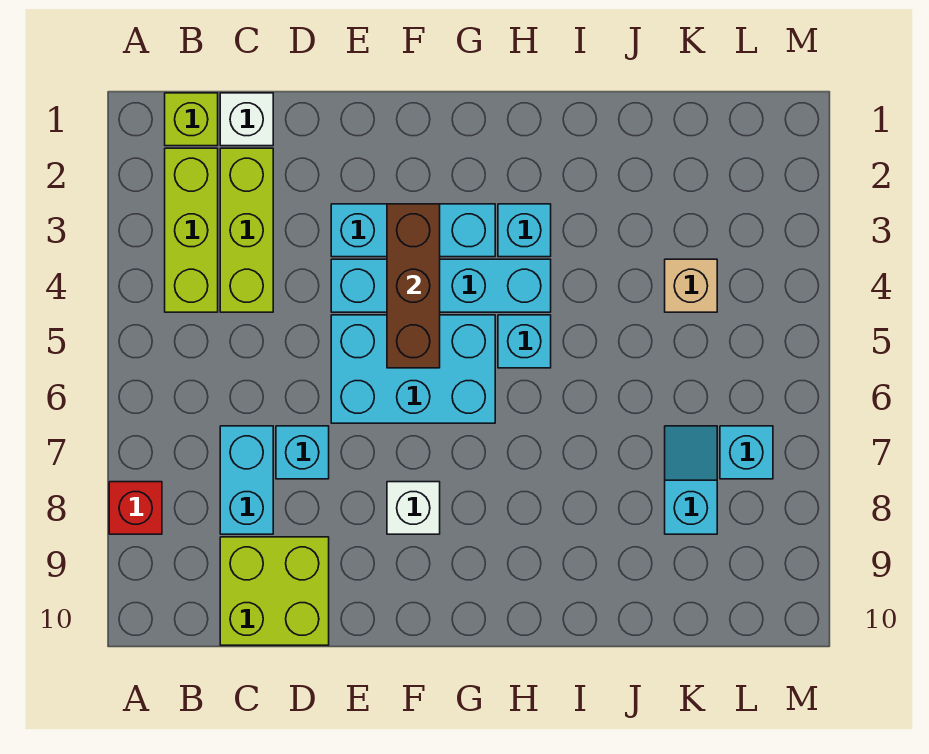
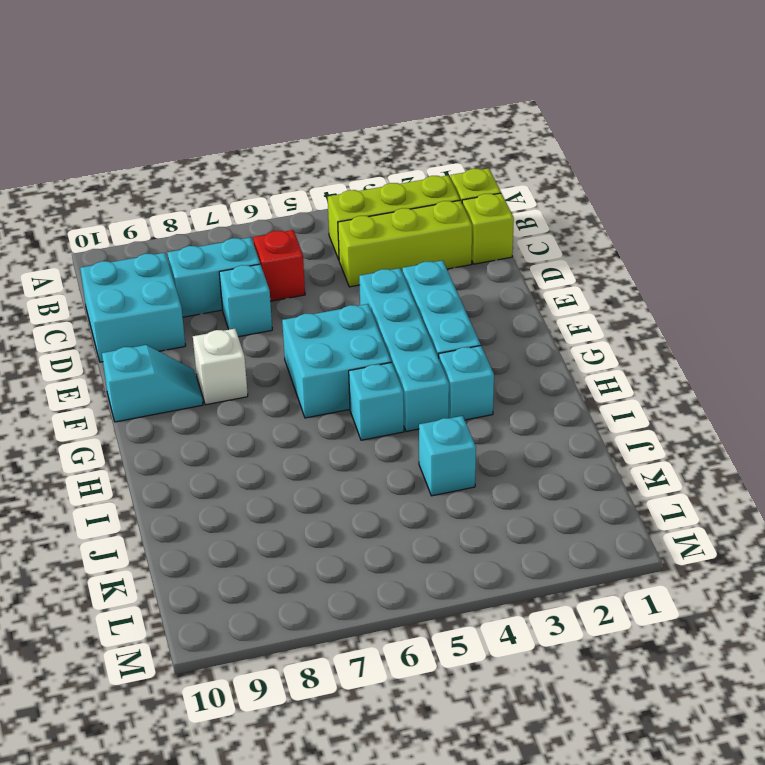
red brick A8 level 1 -> red brick C6 level 1
white brick C1 level 1 -> lime brick C1 level 1
lime brick C9:D10 level 1 -> cyan brick C9:D10 level 1
cyan brick E5:G6 level 1 -> cyan brick F5:G6 level 1
brown brick F3:F5 level 2 -> none
tan brick K4 level 1 -> none
cyan slope K7:K8 level 1 top 8 -> cyan slope F9:F10 level 1 top 10
cyan brick L7 level 1 -> cyan brick J4 level 1

